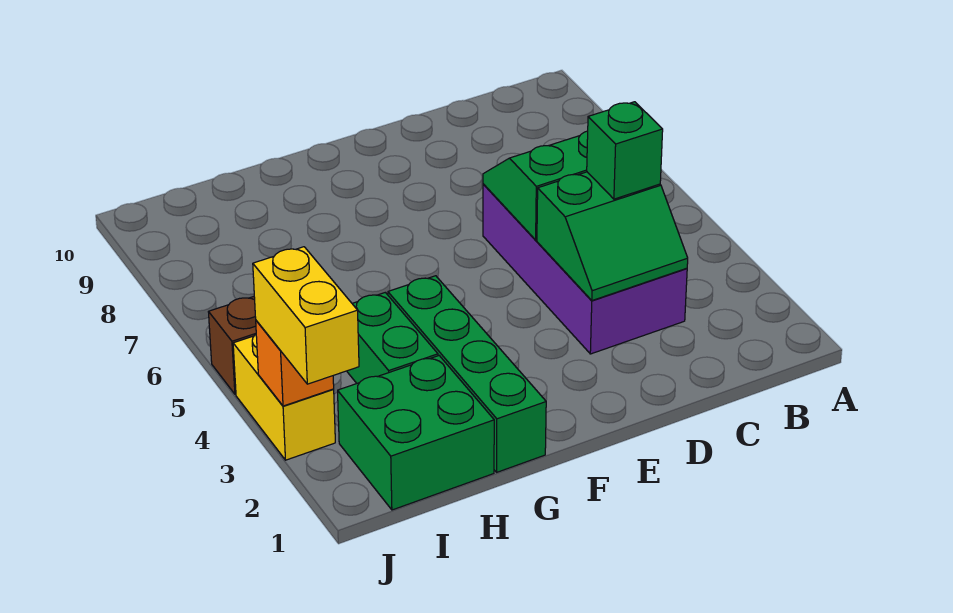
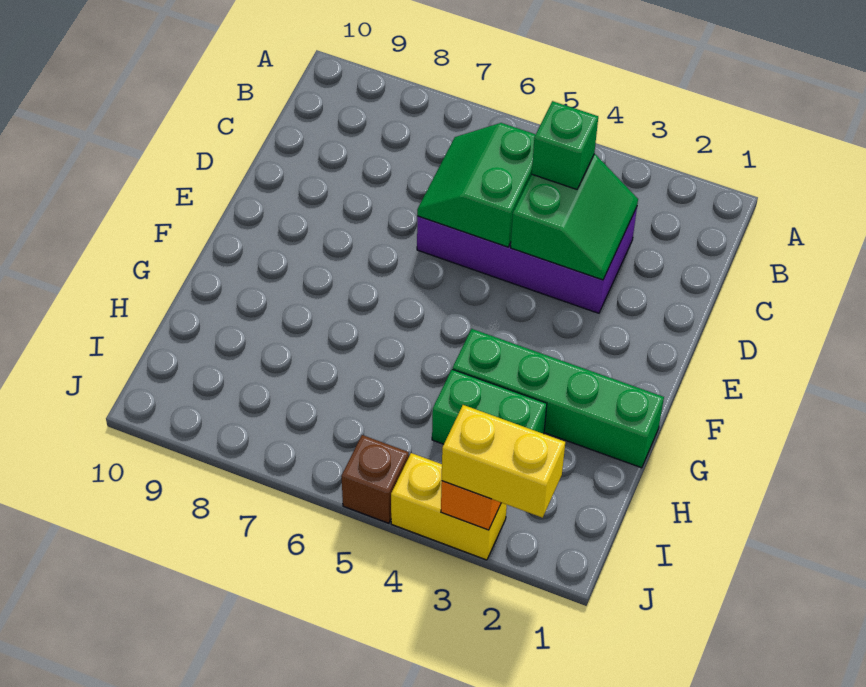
green brick H1:I2 level 1 -> none

